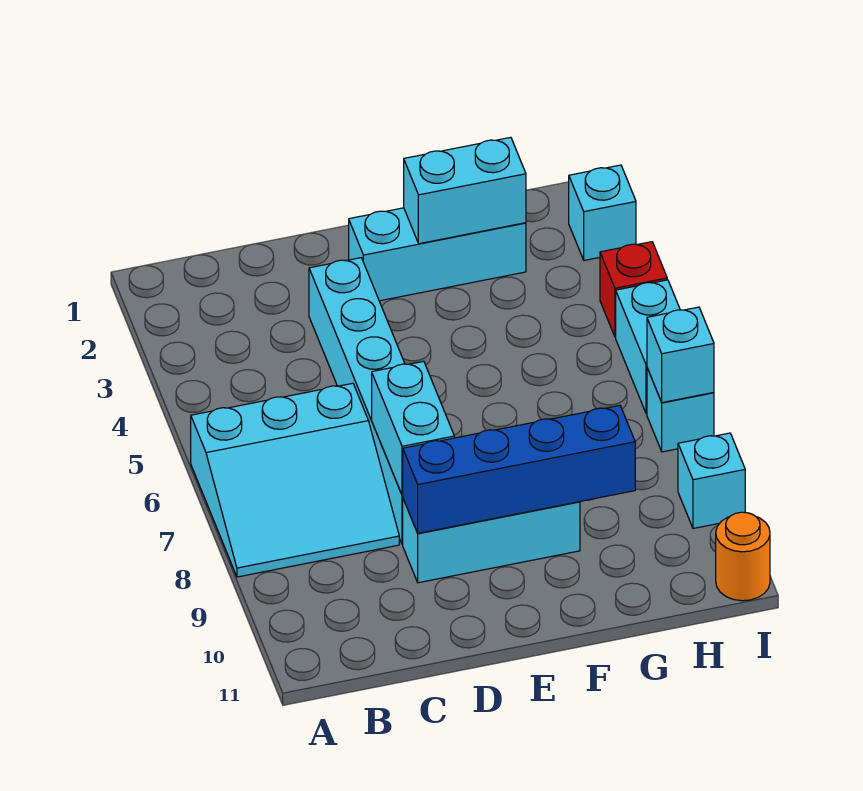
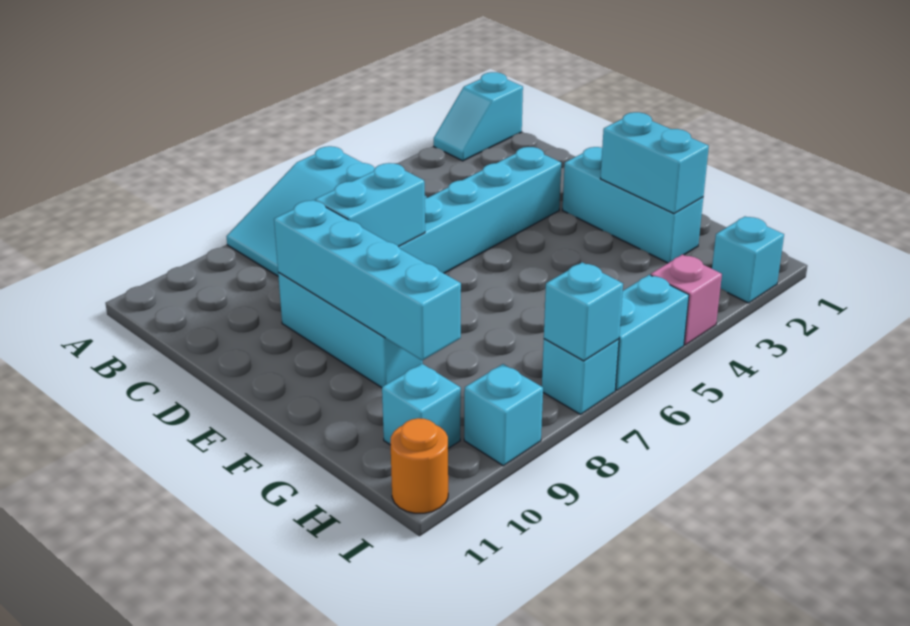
none -> cyan slope A1:A2 level 1 top 1
blue brick D9:G9 level 2 -> cyan brick D9:G9 level 2
none -> cyan brick H10 level 1
red brick I4 level 1 -> pink brick I4 level 1

